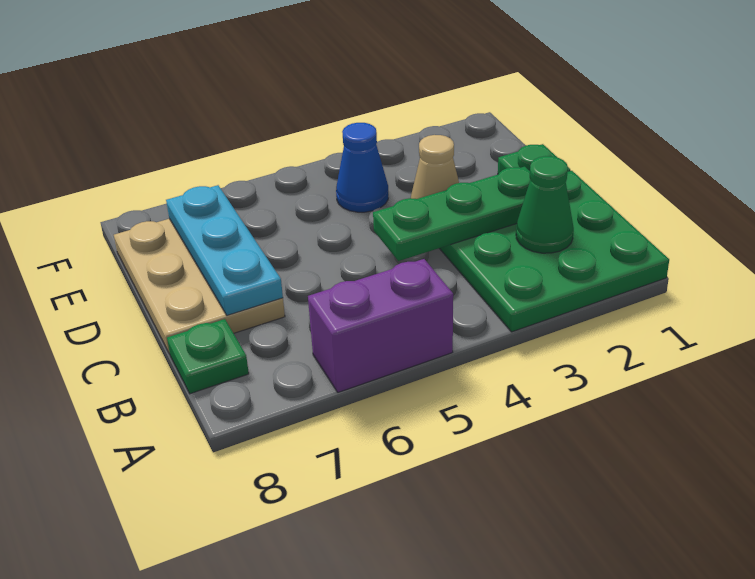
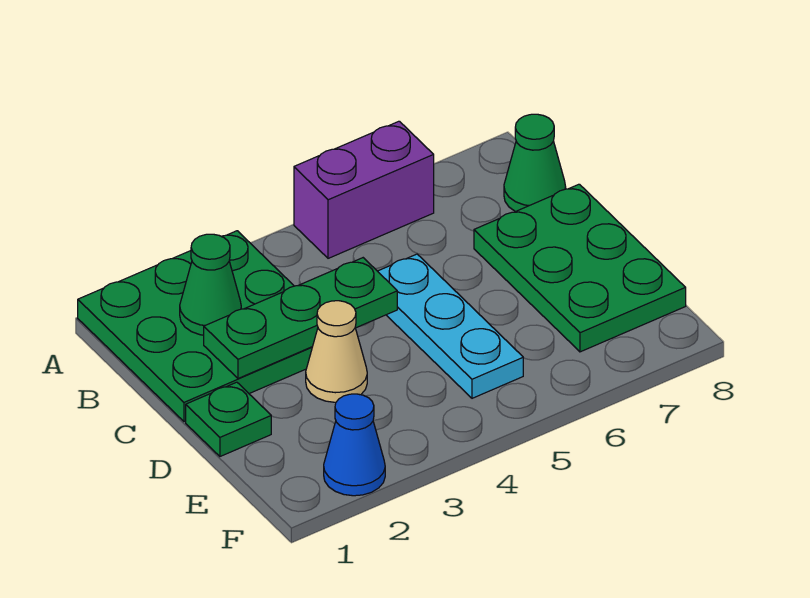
green plate B8 level 1 -> green cone B8 level 1
tan plate C7:E8 level 1 -> green plate C7:E8 level 1
cyan plate C7:E7 level 2 -> cyan plate C5:E5 level 1
blue cone E4 level 1 -> blue cone F2 level 1

